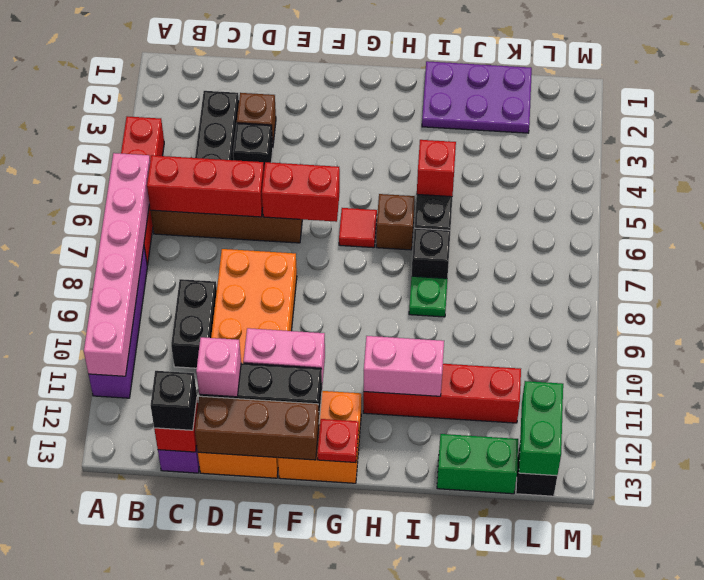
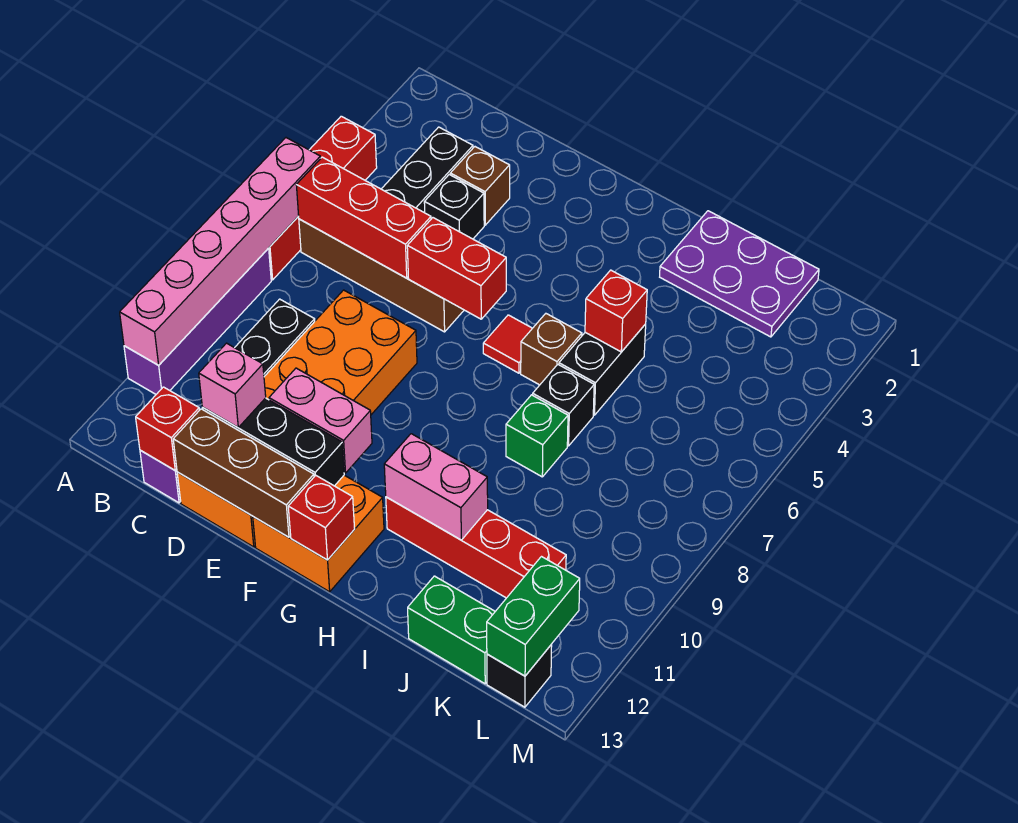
black brick C13 level 3 -> none
red plate G13 level 2 -> red brick G13 level 2
green plate I8 level 1 -> green brick I8 level 1

